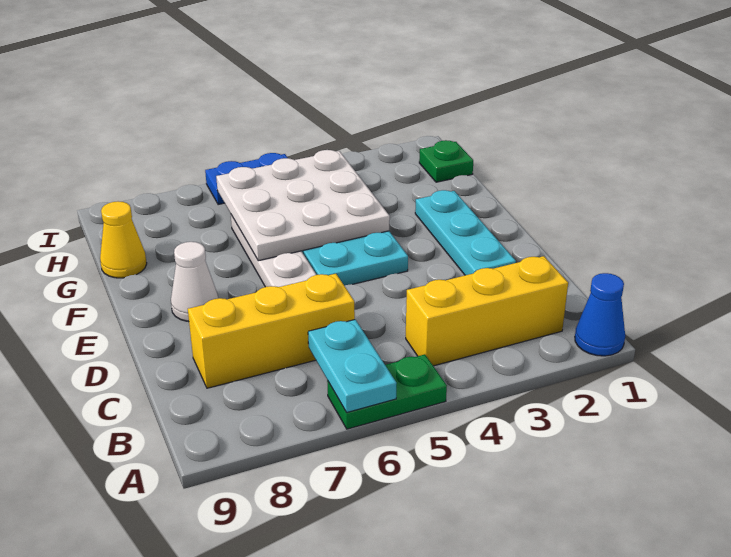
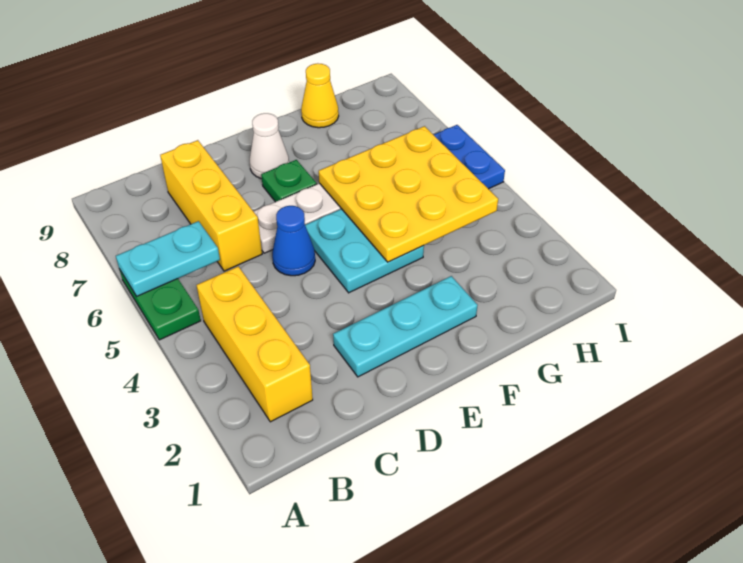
blue cone A1 level 1 -> blue cone D5 level 1
white plate F4:H6 level 2 -> yellow plate F4:H6 level 2
green plate H1 level 1 -> green plate E7 level 1

